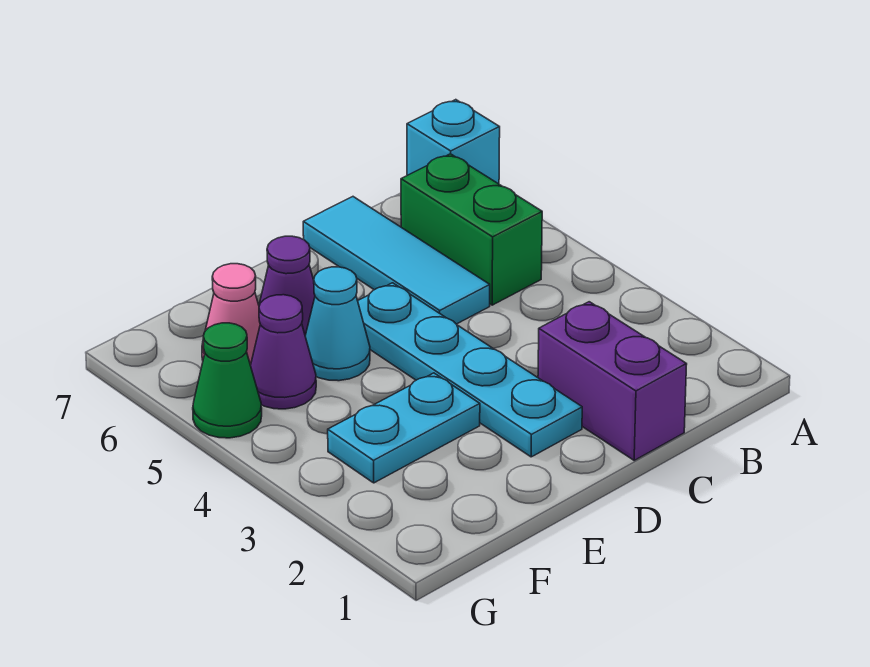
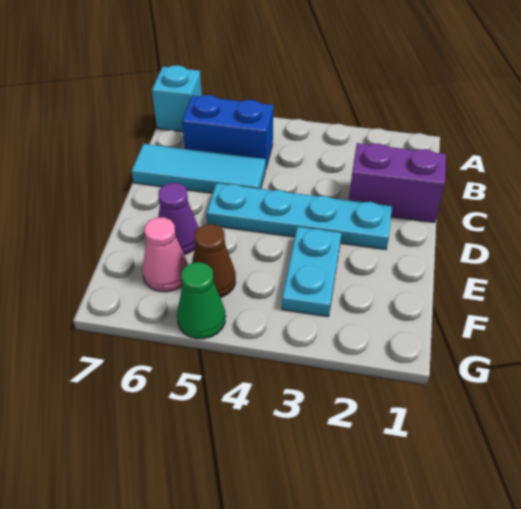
green brick B5:B6 level 1 -> blue brick B5:B6 level 1
cyan cone E5 level 1 -> none
purple cone F5 level 1 -> brown cone F5 level 1

